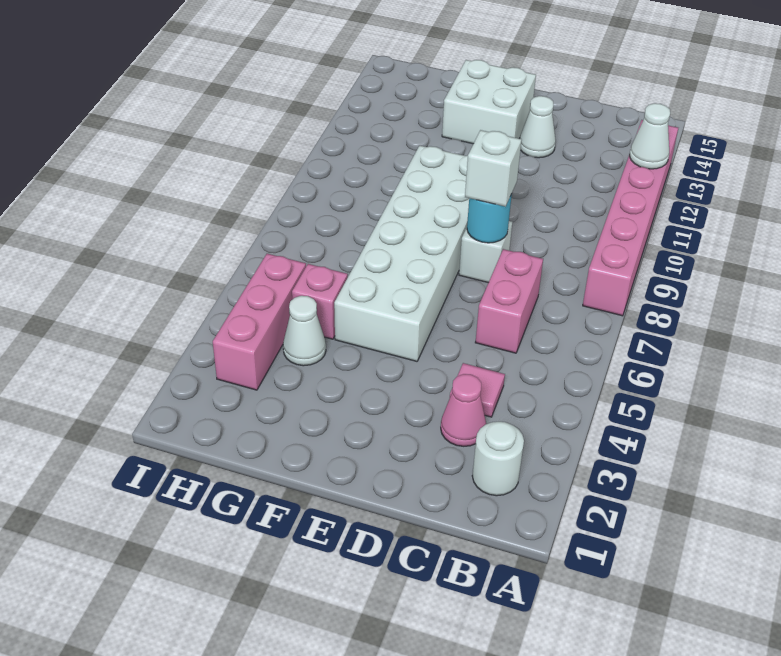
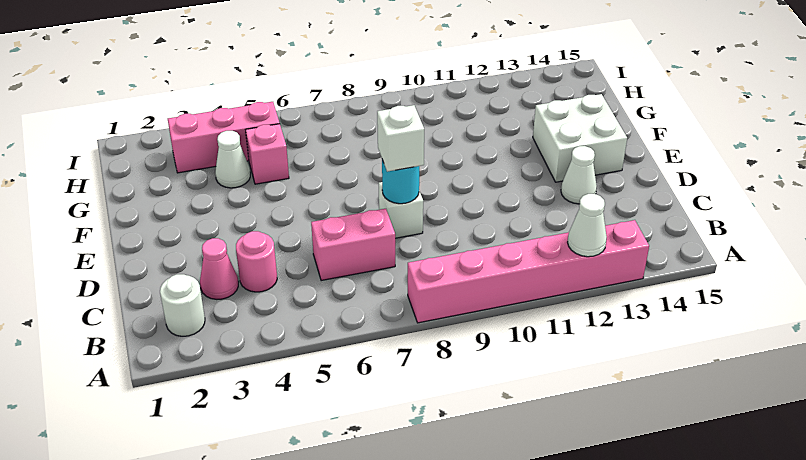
pink tile C4 level 1 -> pink round brick C4 level 1
white brick E5:F10 level 1 -> none

